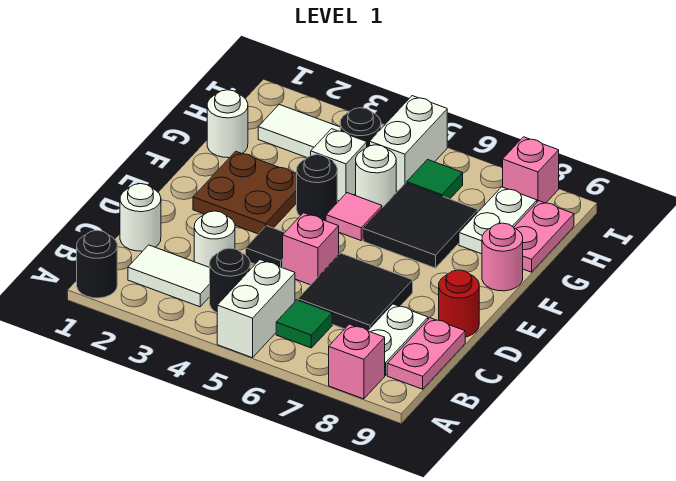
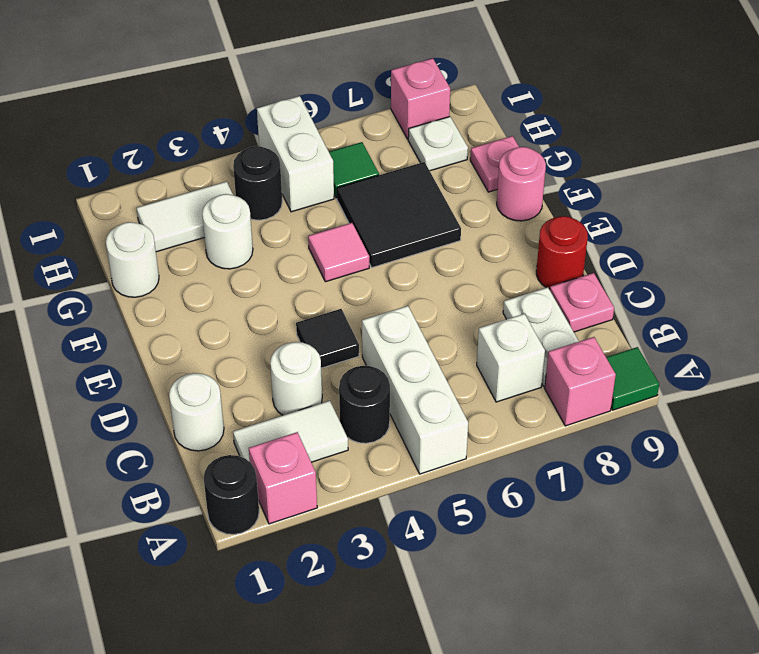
white brick A5:B5 level 1 -> white brick A5:C5 level 1
green tile B6 level 1 -> green tile A9 level 1
pink plate B9:C9 level 1 -> pink plate C9 level 1
black tile C6:D7 level 1 -> none
pink brick D5 level 1 -> pink brick A2 level 1
brown plate E2:F3 level 1 -> none
black round brick F4 level 1 -> none
white brick G4 level 1 -> white brick B7 level 1
white round brick G5 level 1 -> white round brick G3 level 1
white plate G8:H8 level 1 -> white plate H8 level 1
pink plate G9:H9 level 1 -> pink plate G9 level 1

